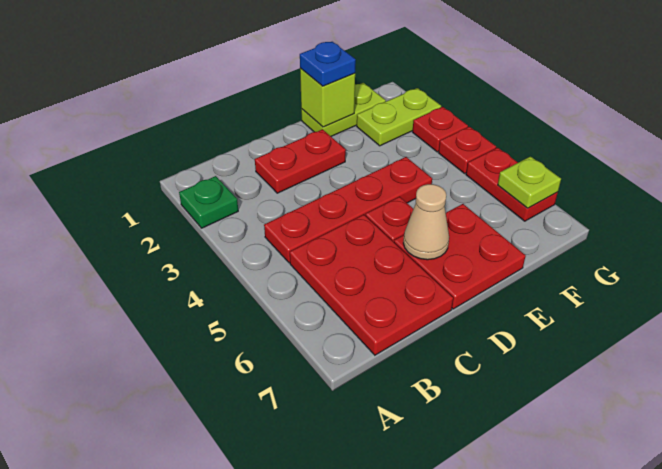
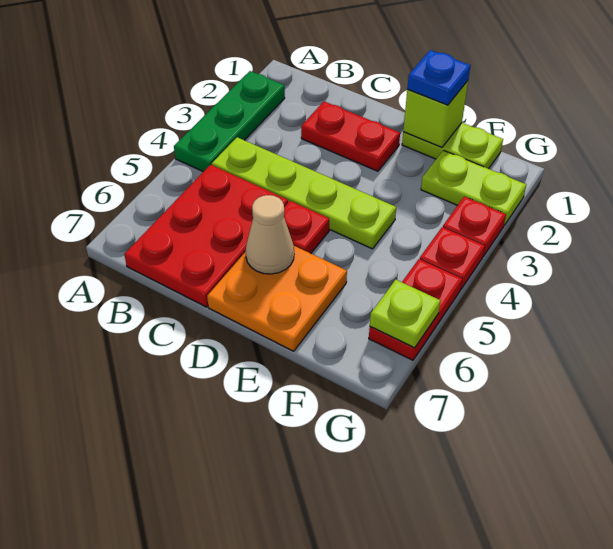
green plate A2 level 1 -> green plate A2:A4 level 1
red plate B4:E4 level 1 -> lime plate B4:E4 level 1
red plate D6:E7 level 1 -> orange plate D6:E7 level 1

